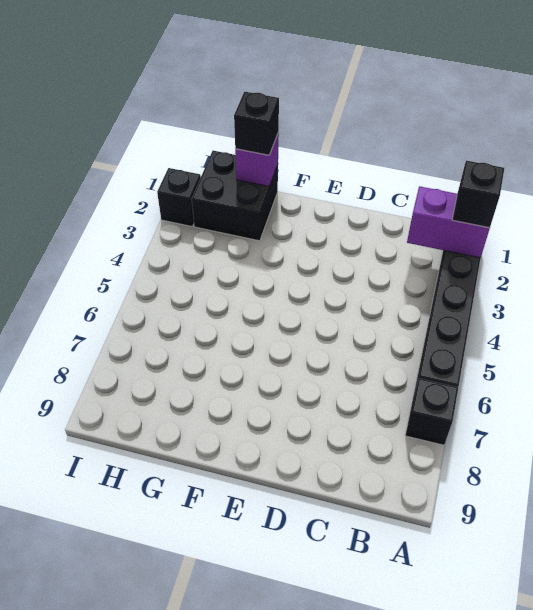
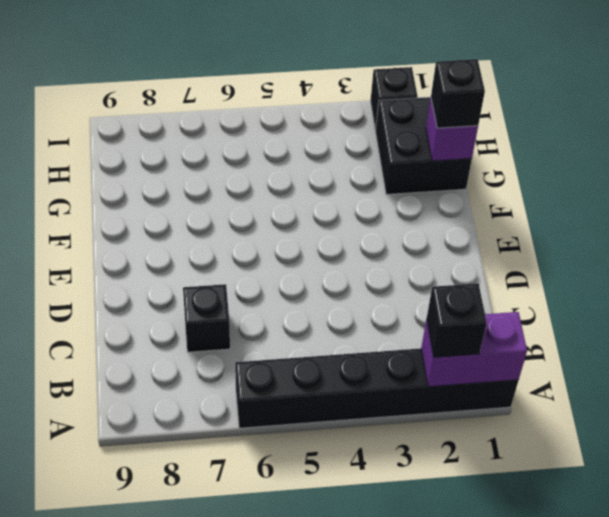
purple brick A2:B2 level 2 -> purple brick A1:A2 level 2
black brick A7 level 1 -> black brick C7 level 1

